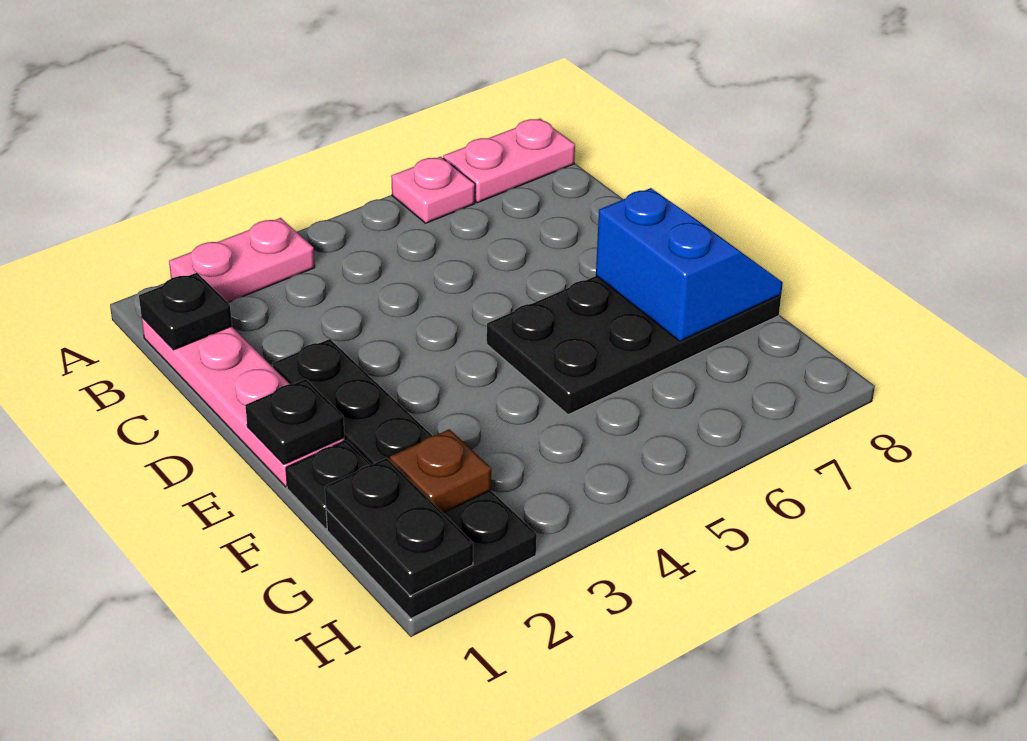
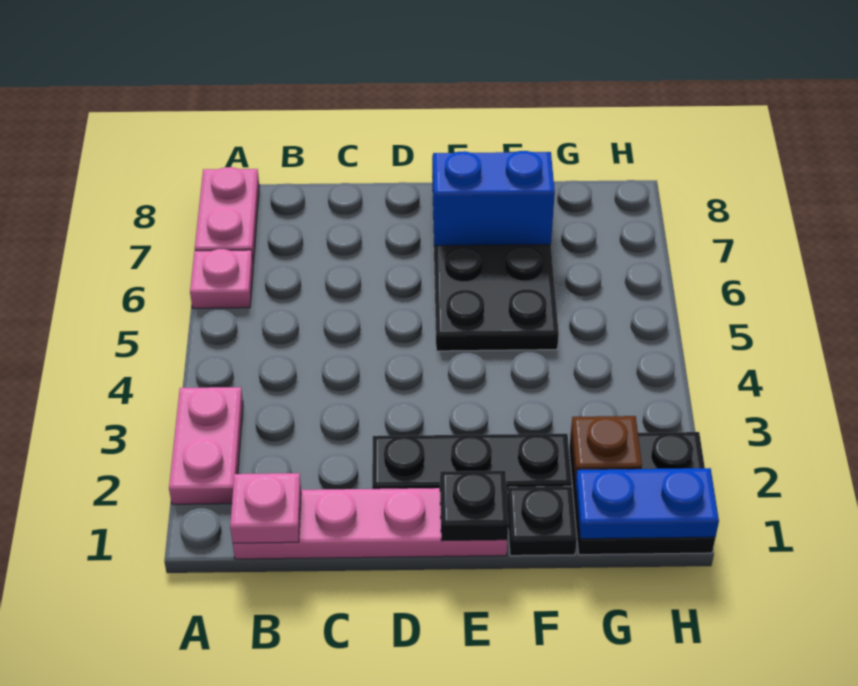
black plate B1 level 2 -> pink plate B1 level 2
black plate G1:H1 level 2 -> blue plate G1:H1 level 2

